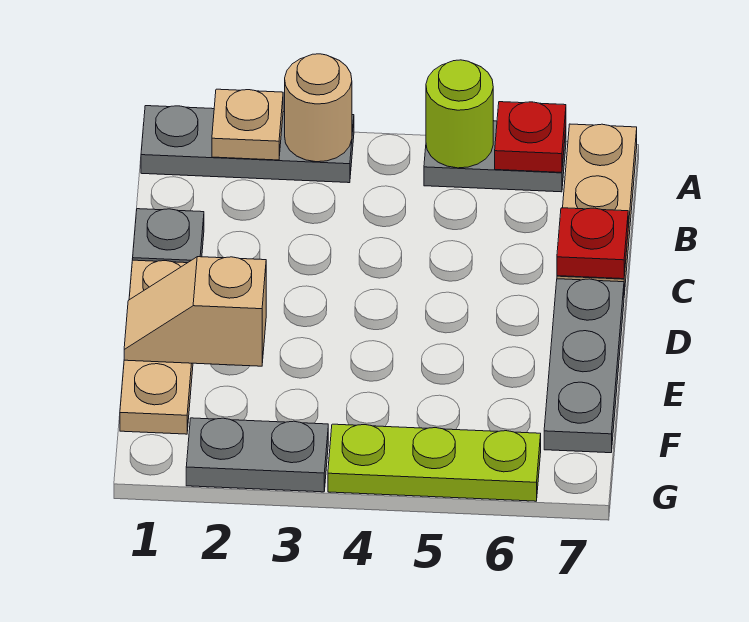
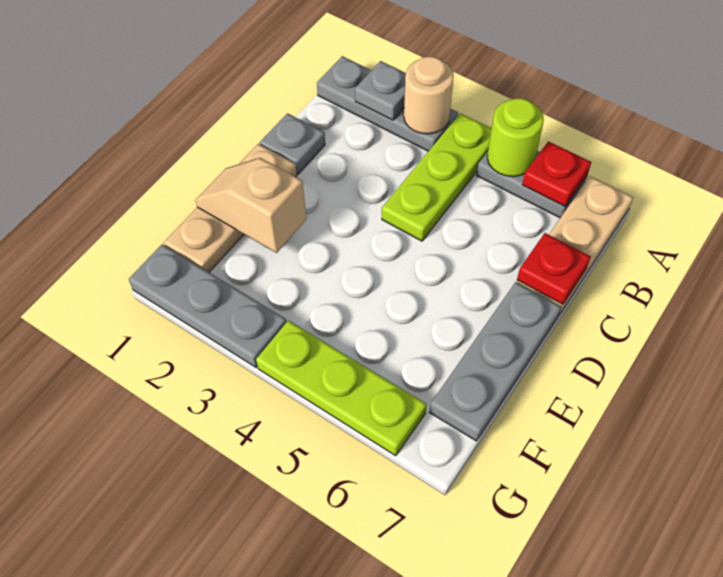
tan plate A2 level 2 -> grey plate A2 level 2
none -> lime plate A4:C4 level 1
grey plate G2:G3 level 1 -> grey plate G1:G3 level 1

